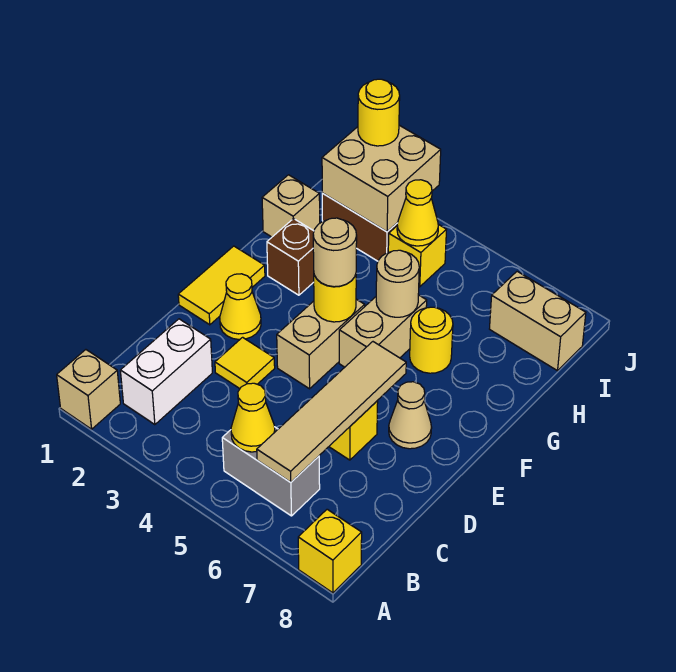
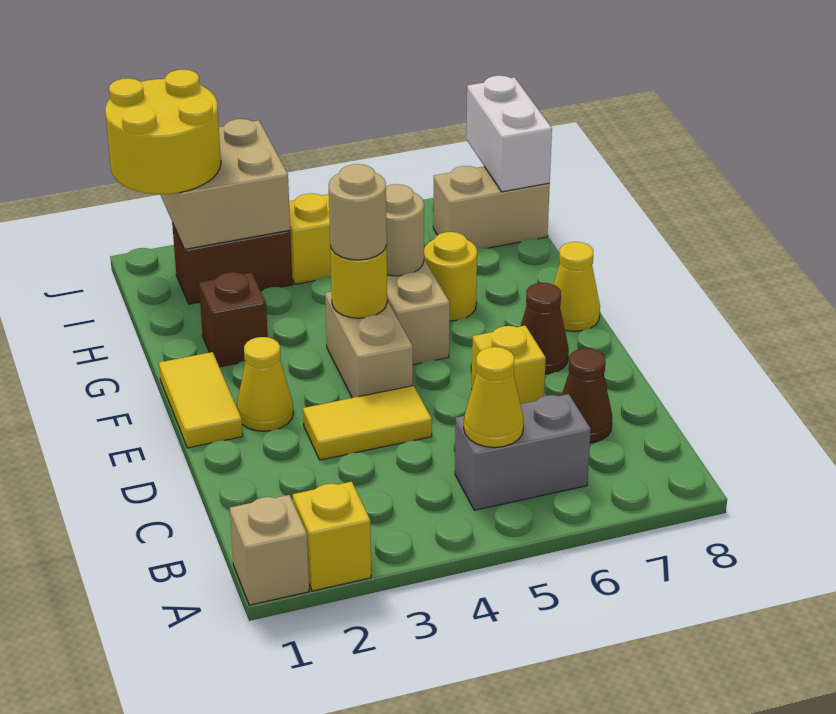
yellow brick A8 level 1 -> yellow brick A2 level 1
white brick B2:C2 level 1 -> white brick I8:J8 level 2
tan tile B6:E6 level 2 -> none
none -> brown cone C7 level 1
yellow tile D3 level 1 -> yellow tile D3:D4 level 1
tan cone E7 level 1 -> brown cone E7 level 1
tan brick H1 level 1 -> none
yellow cone I4 level 2 -> yellow cone F8 level 1
yellow round brick J2 level 3 -> yellow round brick I1:J2 level 3

